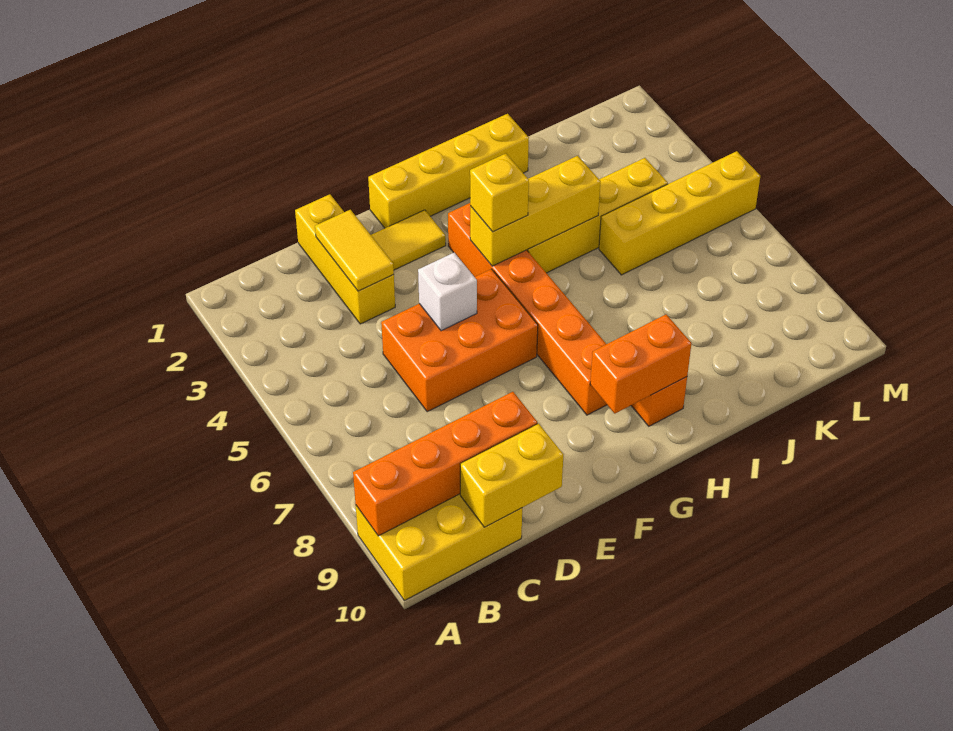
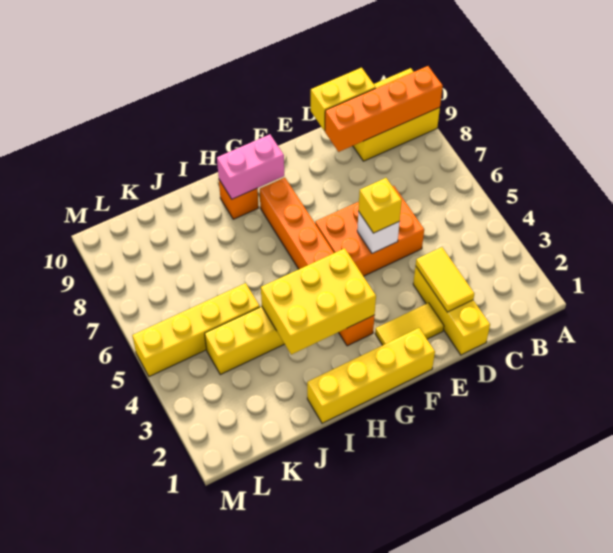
yellow brick G4:I4 level 2 -> yellow brick G3:I4 level 2
yellow brick G4 level 3 -> yellow brick E5 level 3
orange brick G9:H9 level 2 -> pink brick G9:H9 level 2

